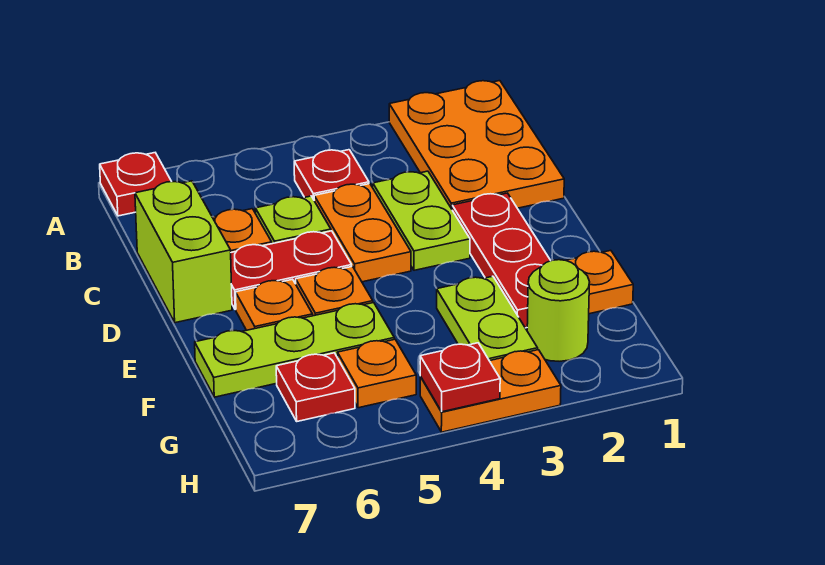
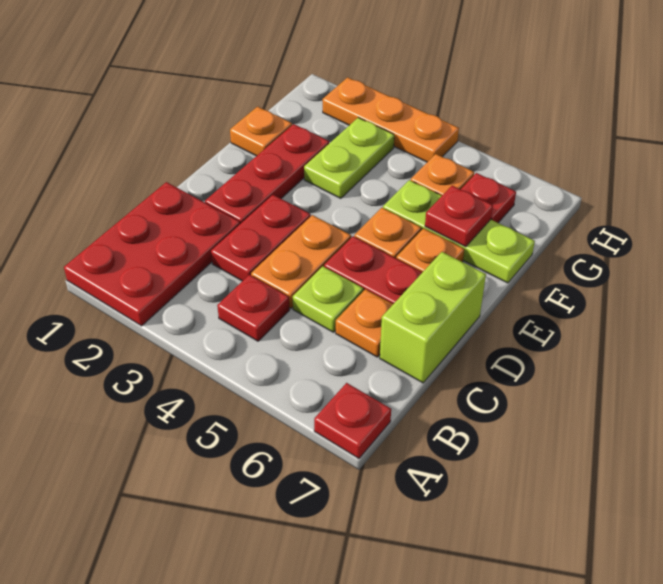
orange plate A1:C2 level 1 -> red plate A1:C2 level 1
lime plate C3:D3 level 1 -> red plate C3:D3 level 1
lime round brick G2 level 1 -> none
orange plate H3:H4 level 1 -> orange plate H2:H4 level 1
red plate H4 level 2 -> red plate F6 level 2

